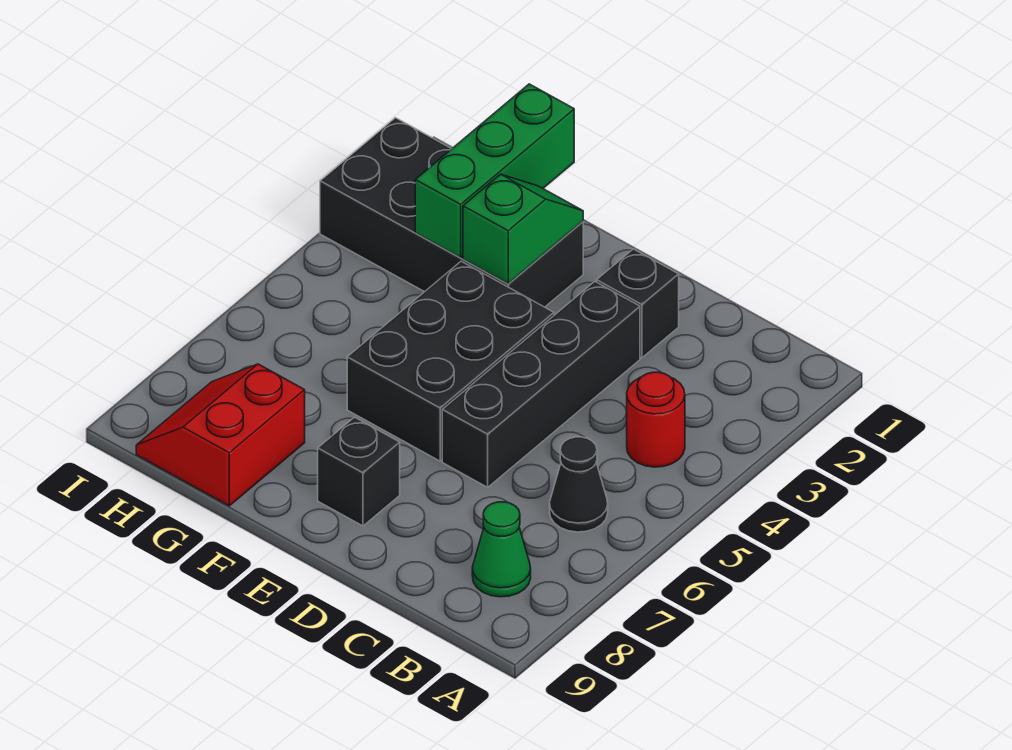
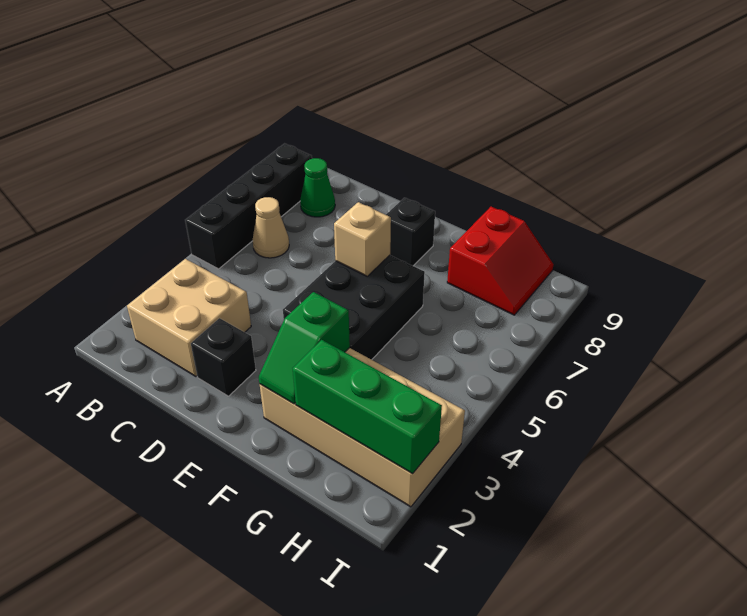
none -> tan brick B2:C3 level 1
red round brick B4 level 1 -> none
black cone B6 level 1 -> tan cone B6 level 1
black brick D3:D6 level 1 -> black brick A5:A8 level 1
none -> tan brick E6 level 2
black brick F2:I3 level 1 -> tan brick F2:I3 level 1
green brick G1:G3 level 2 -> green brick G2:I2 level 2

